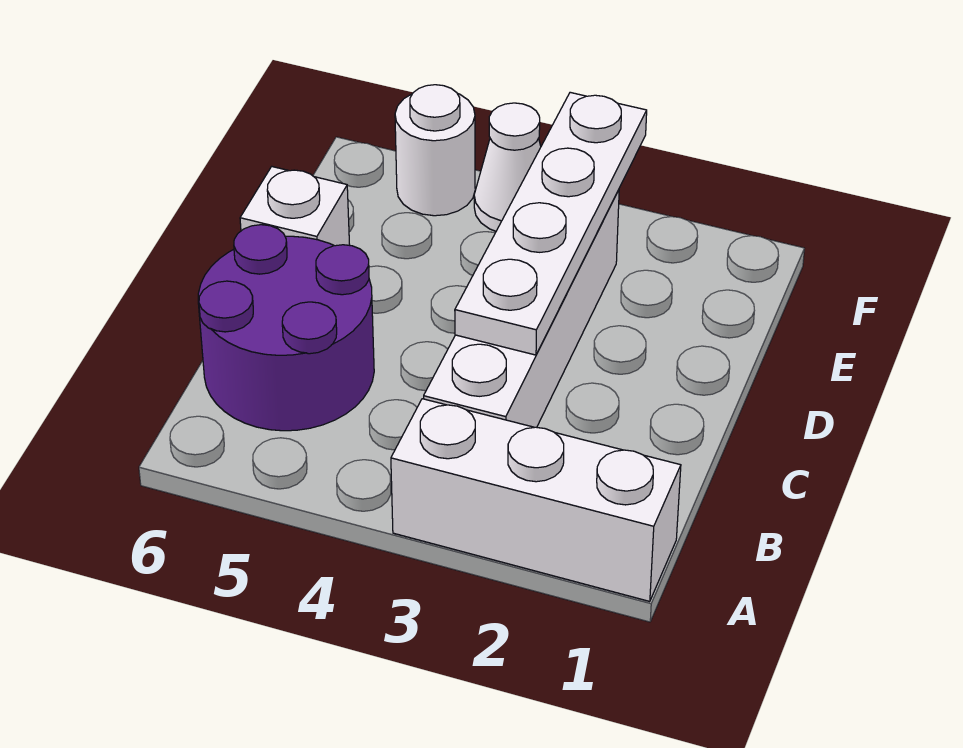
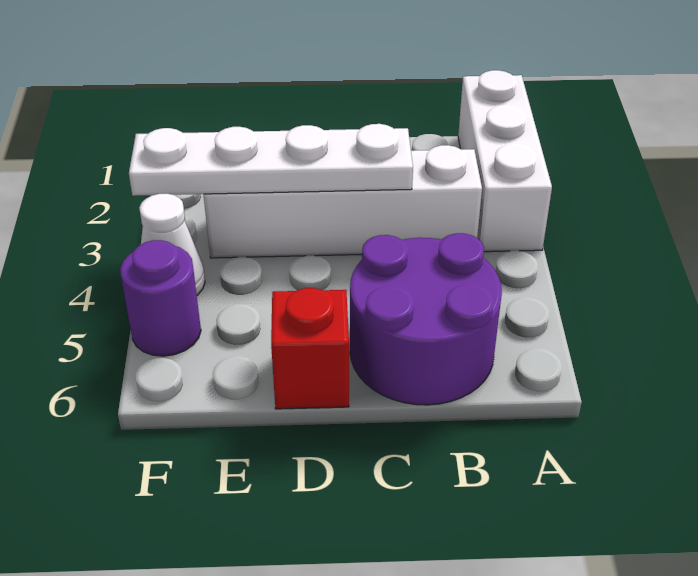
white brick D6 level 1 -> red brick D6 level 1
white round brick F5 level 1 -> purple round brick F5 level 1

